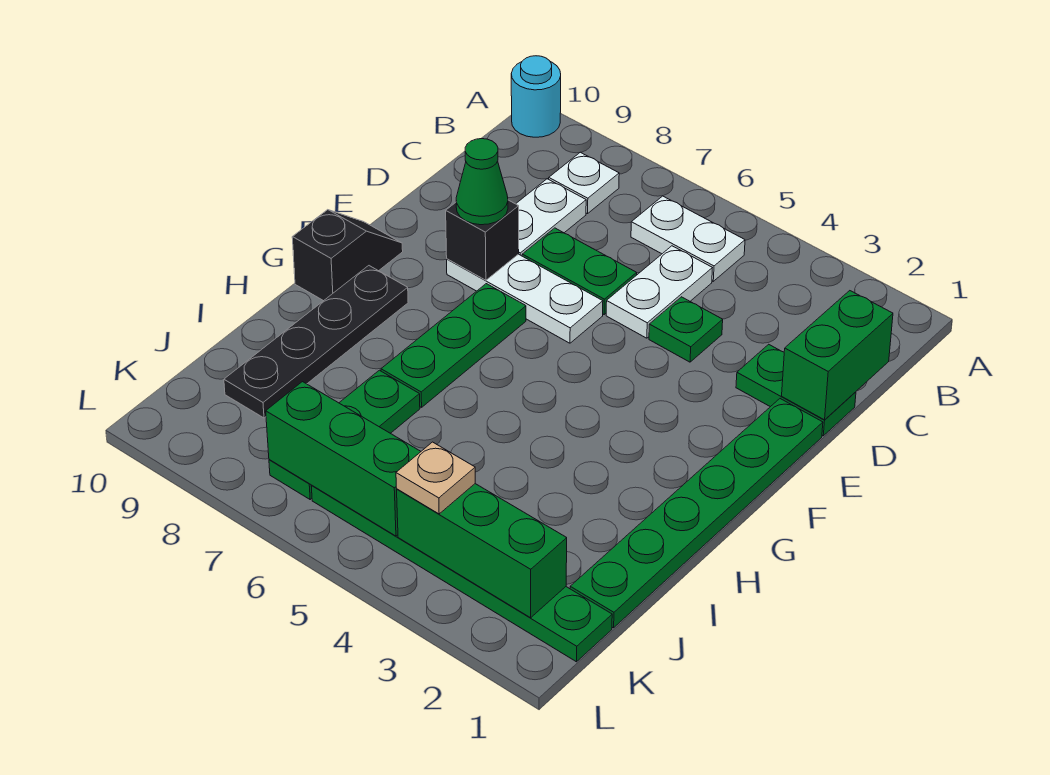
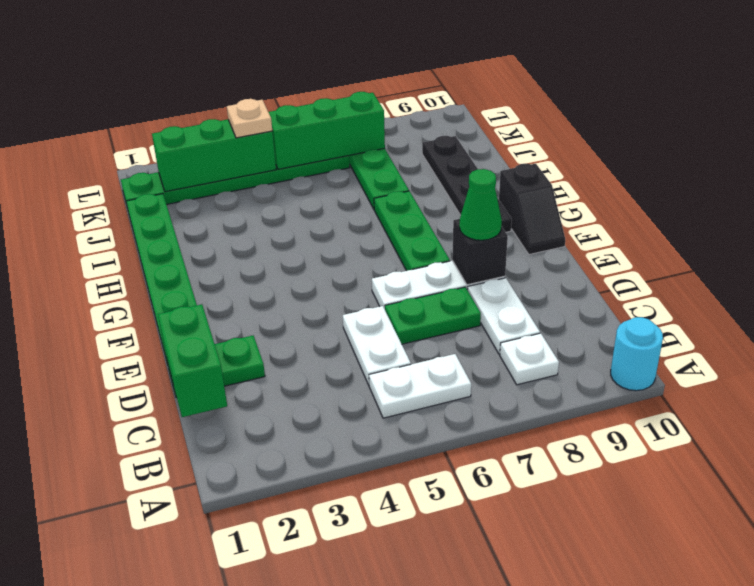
green plate D4 level 1 -> none

